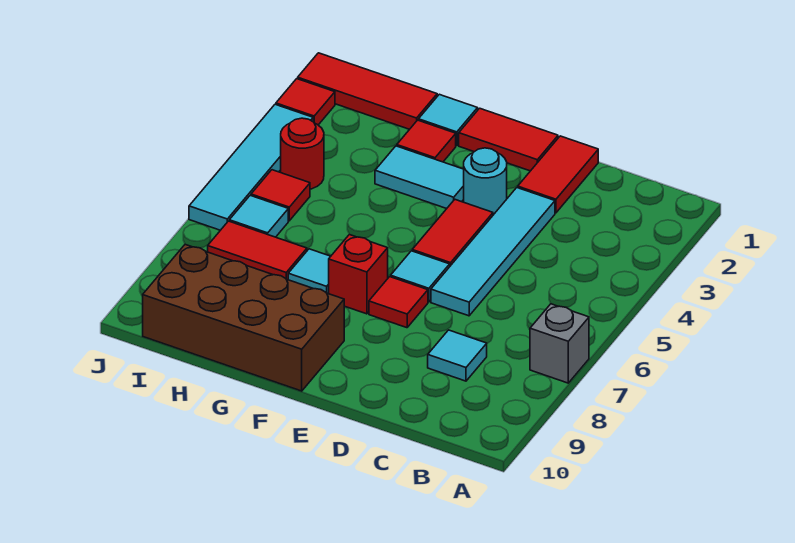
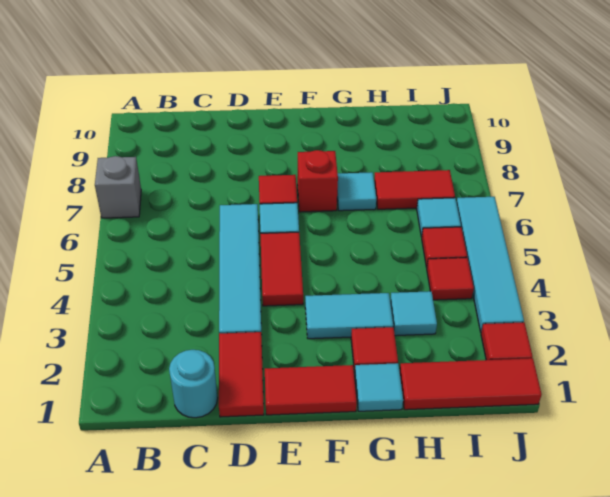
cyan tile C8 level 1 -> cyan tile H3 level 1
cyan round brick E3 level 1 -> cyan round brick C1 level 1
brown brick F9:I10 level 1 -> none
red round brick I4 level 1 -> red tile I4 level 1

